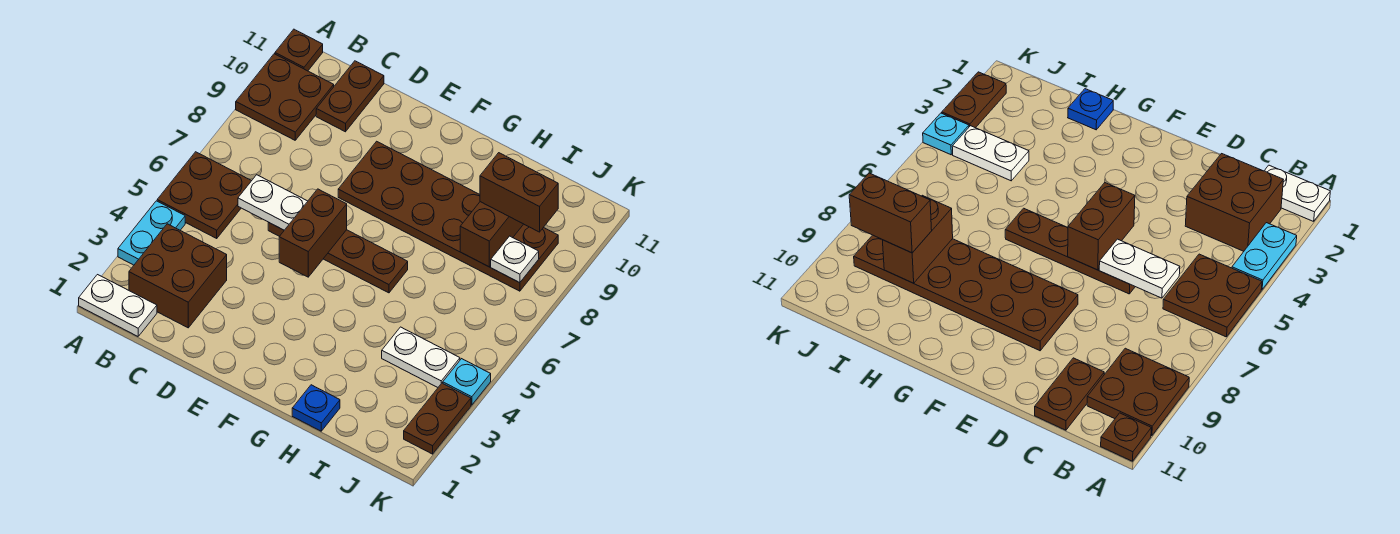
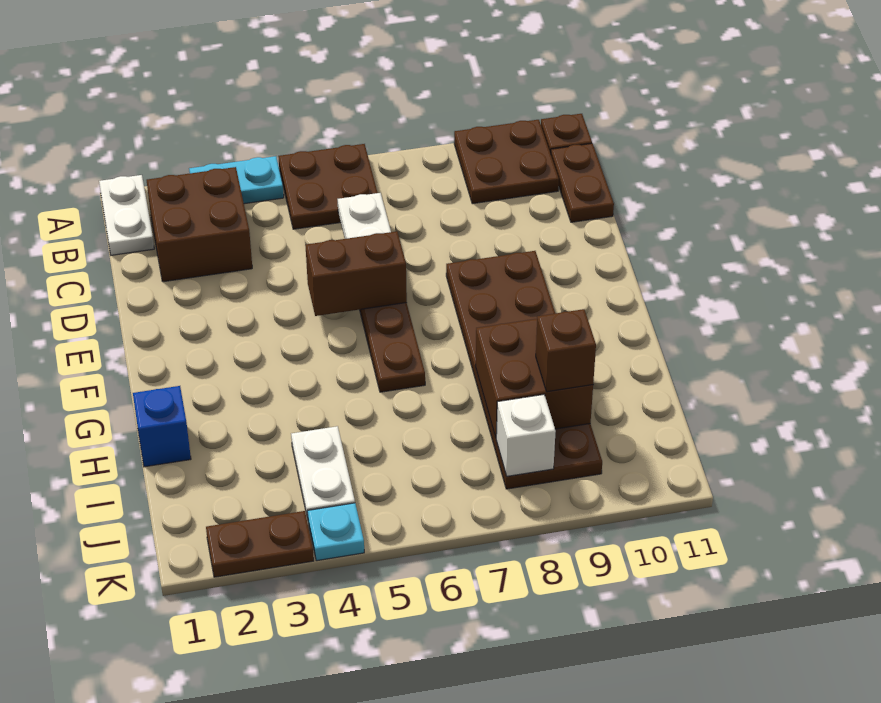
brown plate C10:C11 level 1 -> brown plate B11:C11 level 1
blue plate H1 level 1 -> blue brick H1 level 1
brown brick I8:I9 level 2 -> brown brick H8:I9 level 2
brown brick I9:J9 level 3 -> brown brick I9 level 3
white plate J8 level 2 -> white brick J8 level 2

